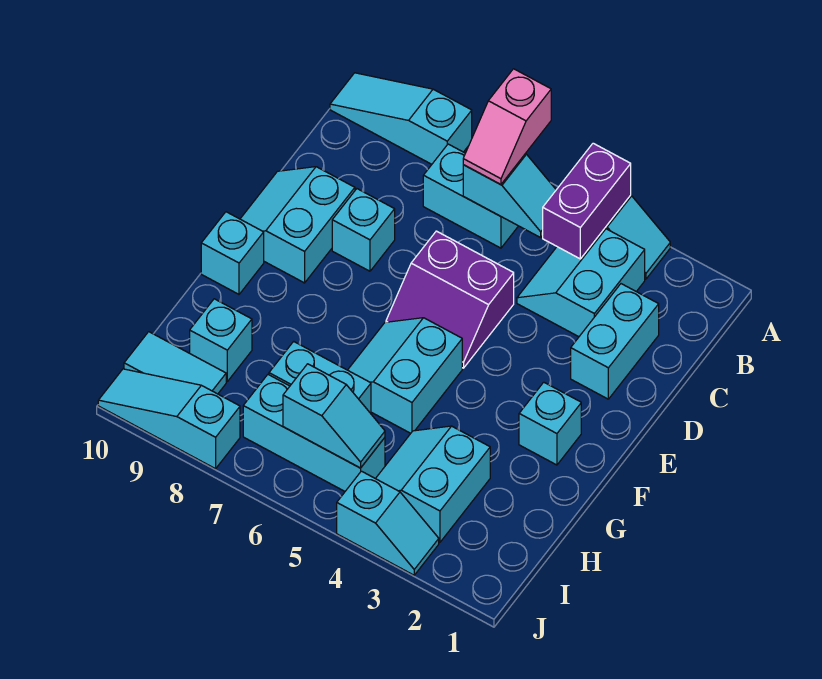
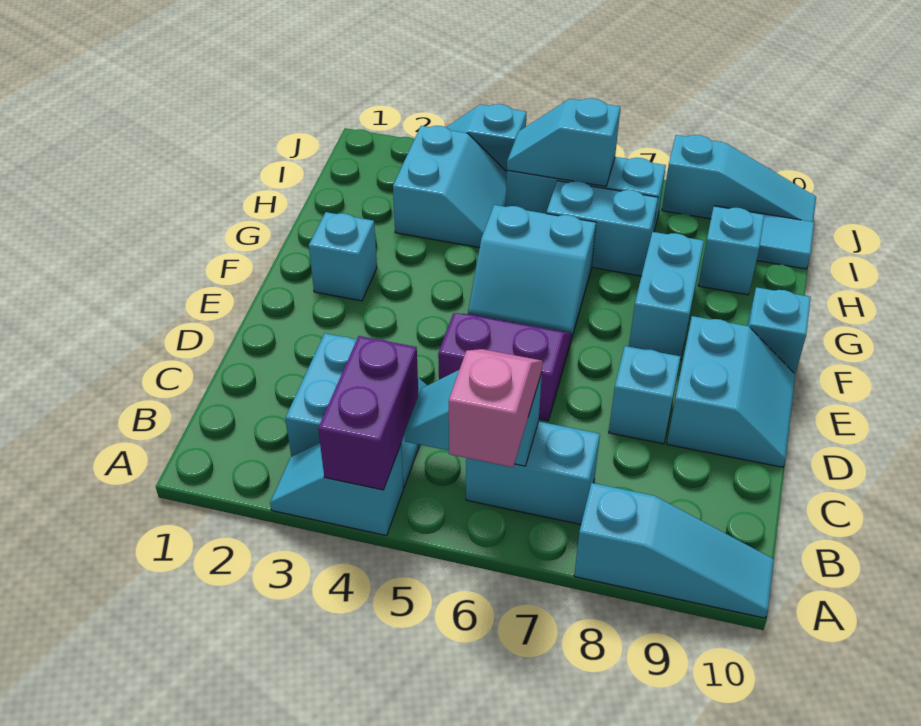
cyan brick C2:D2 level 1 -> cyan brick F8:G8 level 1
cyan slope F5:G6 level 1 top 5 -> cyan slope F5:G6 level 1 top G

